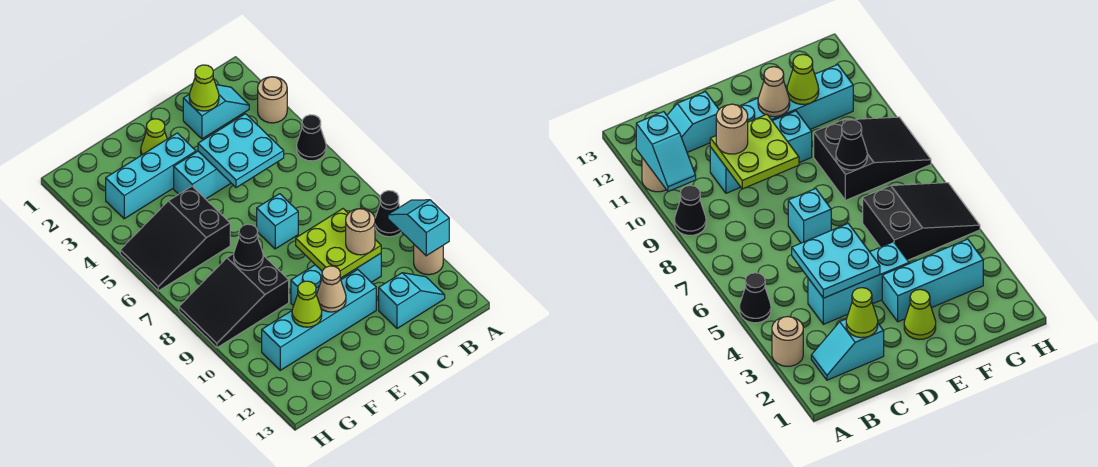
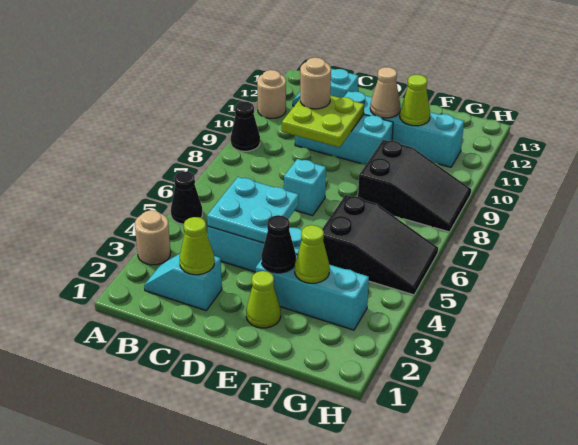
cyan slope A10:A11 level 2 top 11 -> none
none -> lime cone F3 level 2
black cone F8 level 2 -> black cone E3 level 2

